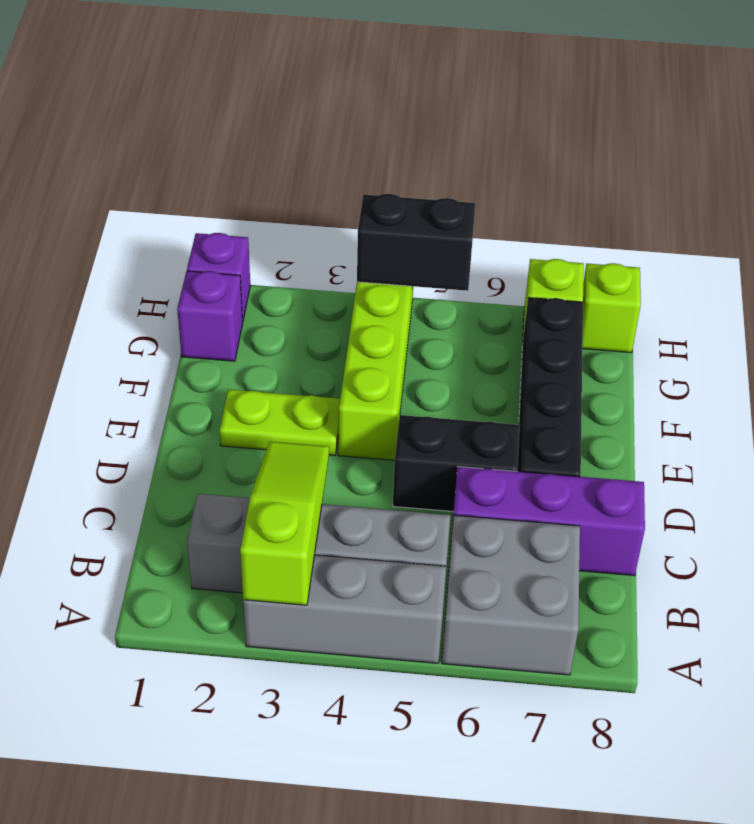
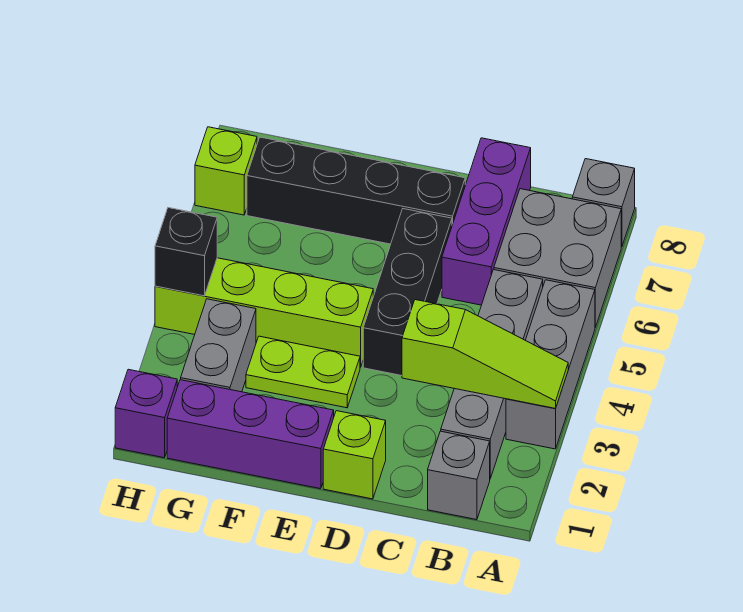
lime slope A3:C3 level 2 top A -> lime slope A3:C3 level 2 top C
none -> grey brick A8 level 1
none -> grey brick B1 level 1
black brick D5:D6 level 1 -> black brick D4:D6 level 1
lime plate E2:E3 level 1 -> lime plate E3:F3 level 1
purple brick G1 level 1 -> purple brick E1:G1 level 1
none -> grey brick G2:G3 level 1
black brick H4:H5 level 2 -> black brick H4 level 2
lime brick H8 level 1 -> lime brick D1 level 1

